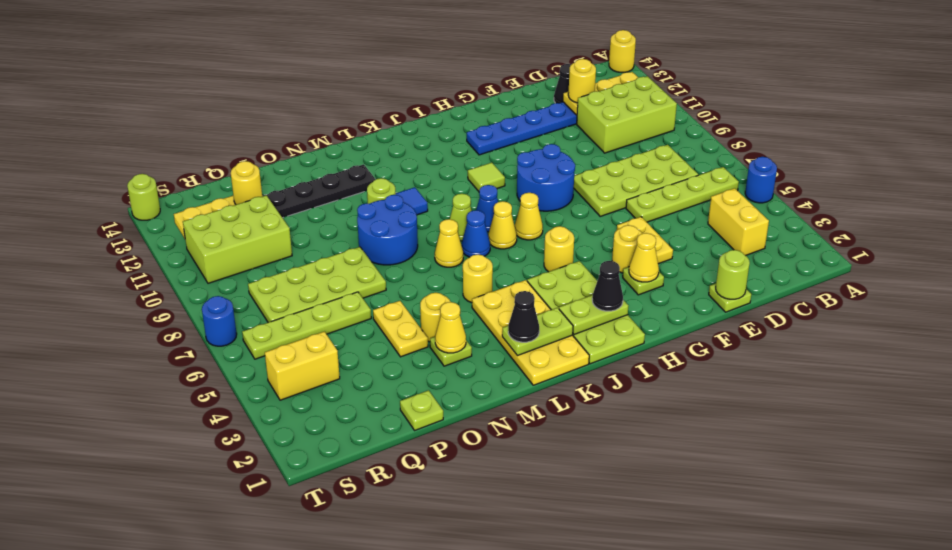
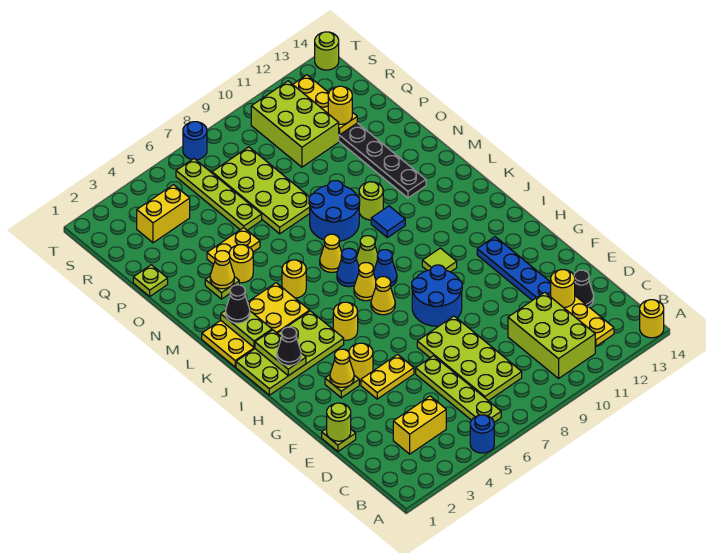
yellow brick R4:S4 level 1 -> yellow brick R3:R4 level 1

